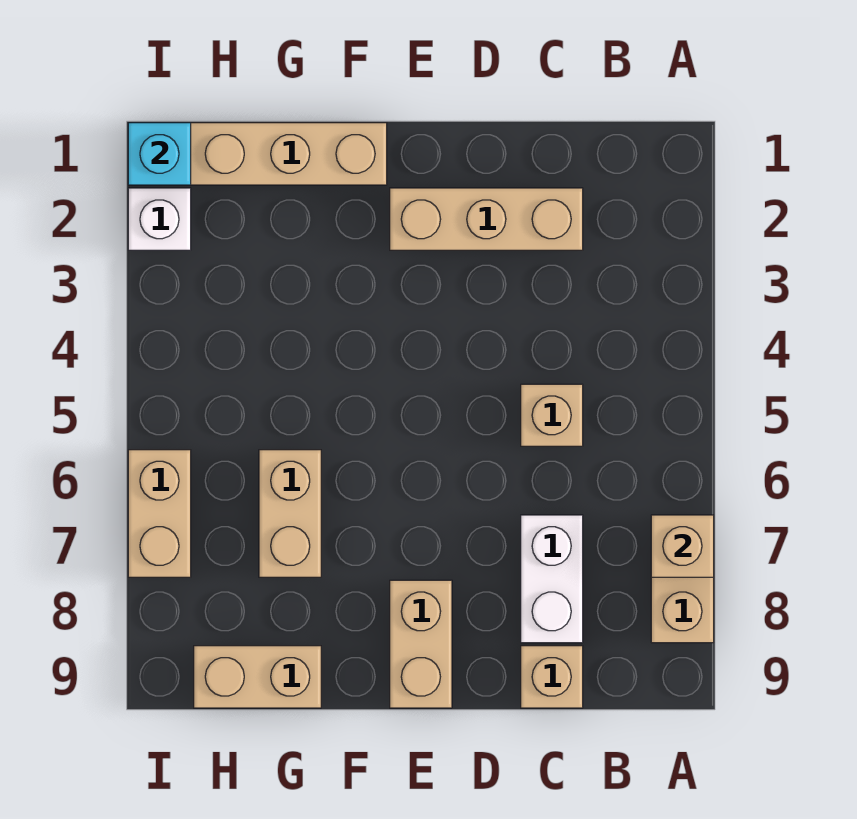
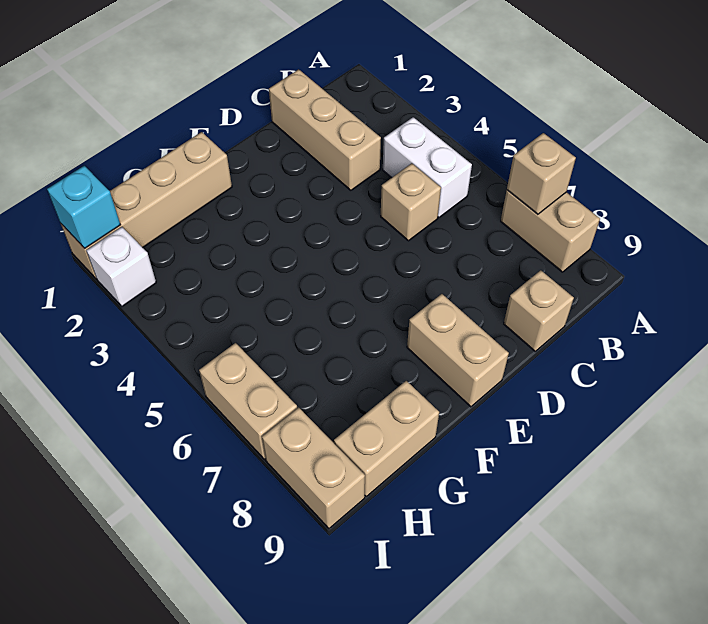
tan brick C2:E2 level 1 -> tan brick C1:C3 level 1
white brick C7:C8 level 1 -> white brick B4:B5 level 1
tan brick G6:G7 level 1 -> tan brick I8:I9 level 1

